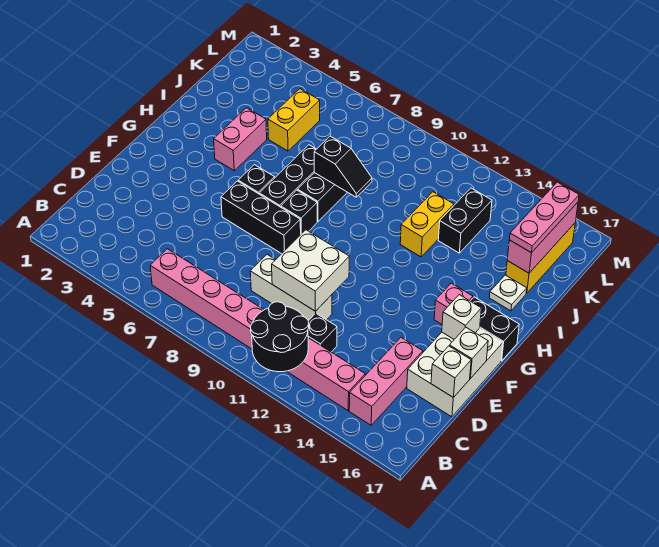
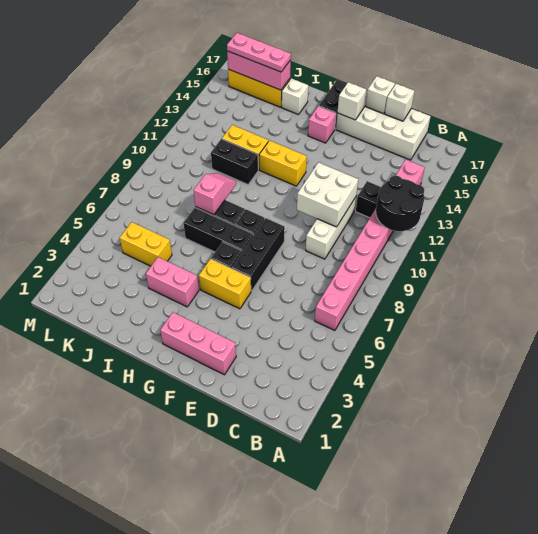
pink brick B15:D15 level 1 -> pink brick E2:G2 level 1
white brick D16:F17 level 1 -> white brick C16:F17 level 1
none -> yellow brick F5:G5 level 1
none -> yellow brick G12:H12 level 1
black slope I8:I9 level 2 top 8 -> pink slope I8:I9 level 2 top 8
white plate I16 level 1 -> white brick I16 level 1
black brick J13:K13 level 1 -> black brick I11:J11 level 1

